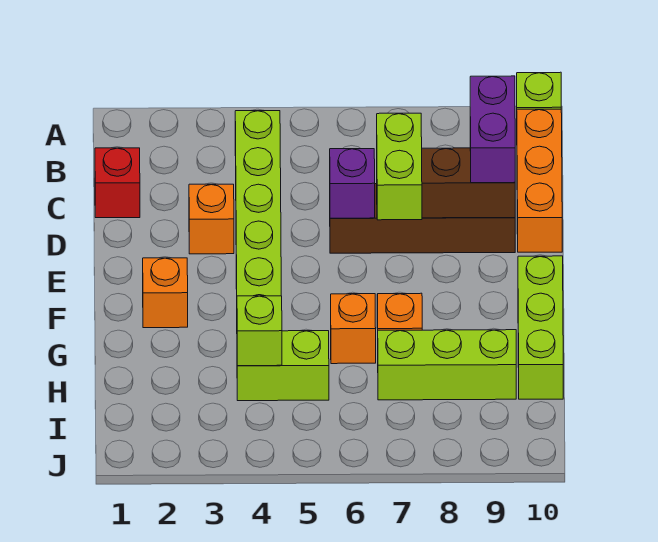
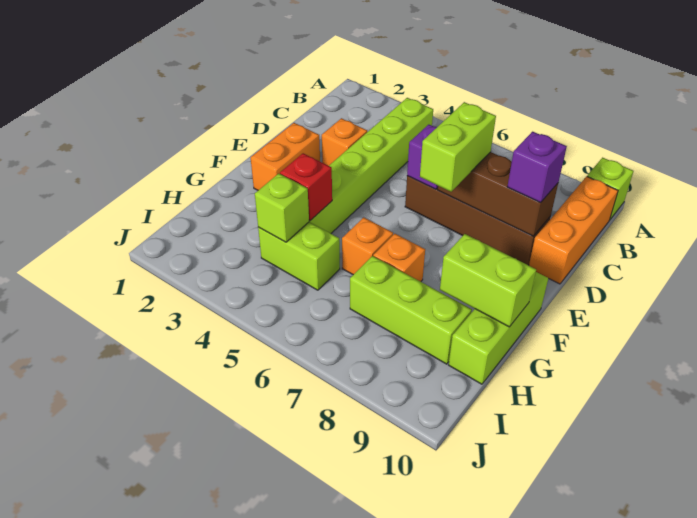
red brick C1 level 1 -> red brick G4 level 2
purple brick C9:D9 level 3 -> purple brick D9 level 3
orange brick F2 level 1 -> orange brick E2:F2 level 1
none -> lime brick G9:G10 level 2

